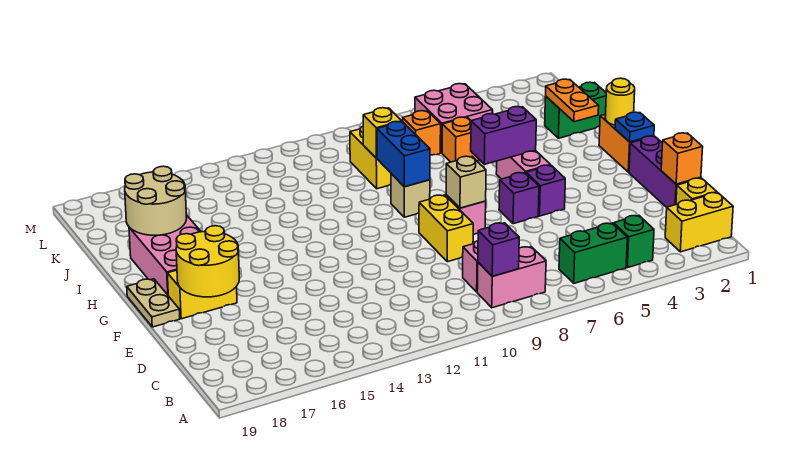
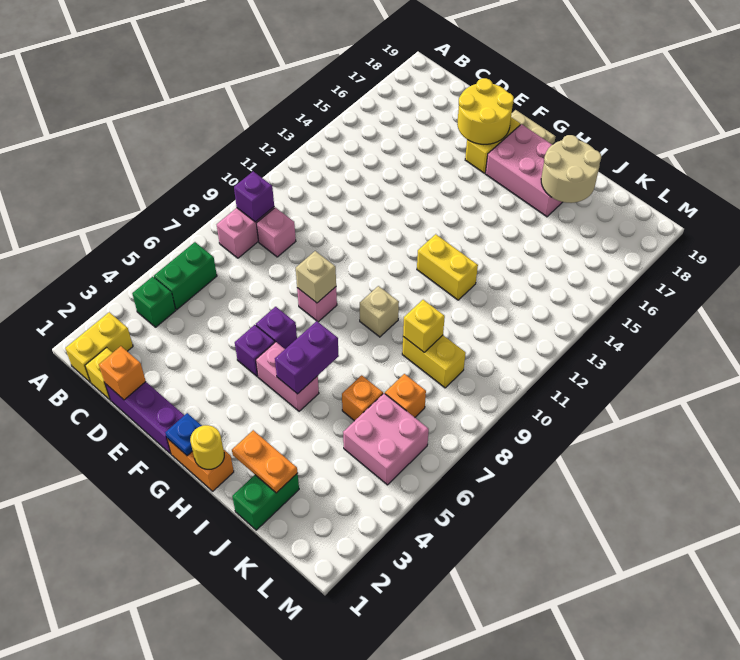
yellow brick E9:F9 level 1 -> yellow brick H12:I12 level 1
blue brick H9:I9 level 2 -> none

